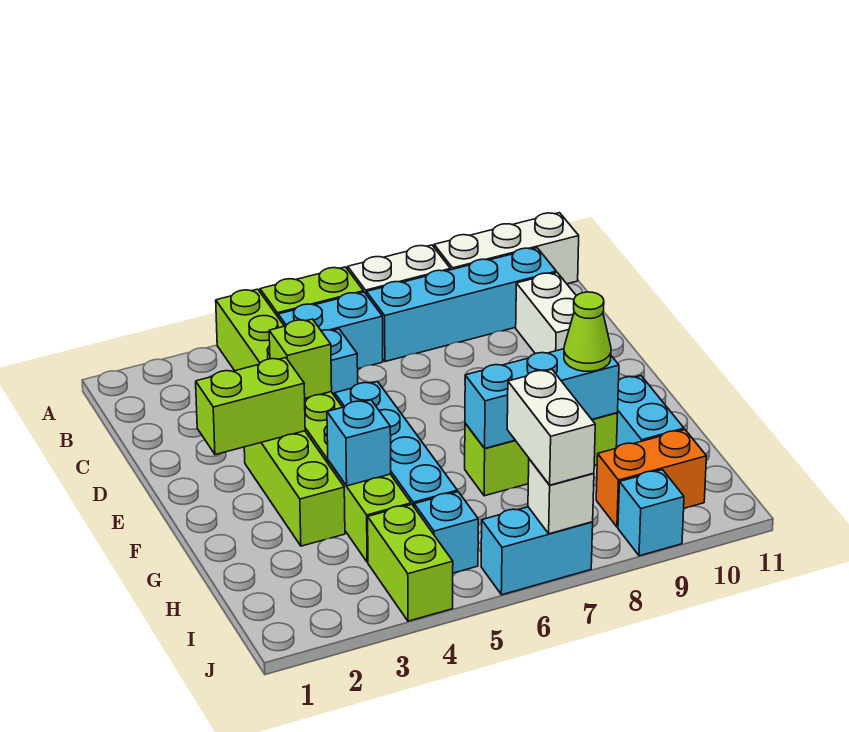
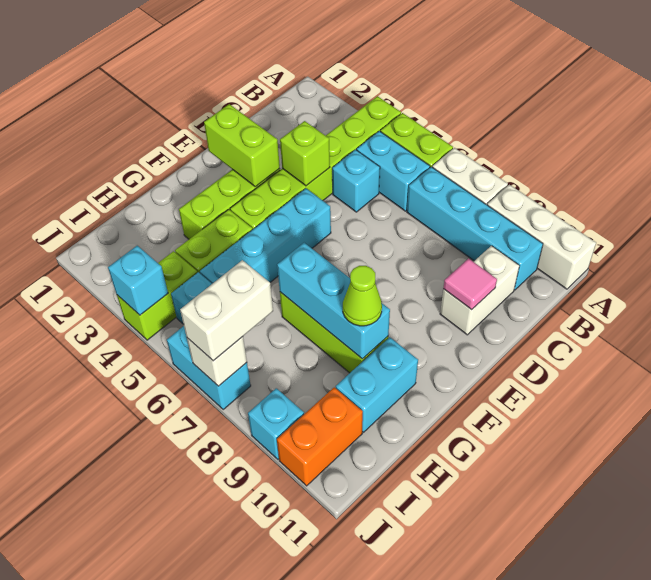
none -> pink tile D10 level 2
cyan brick G4 level 2 -> cyan brick J4 level 2
orange brick I9:I10 level 1 -> orange brick I10:J10 level 1

